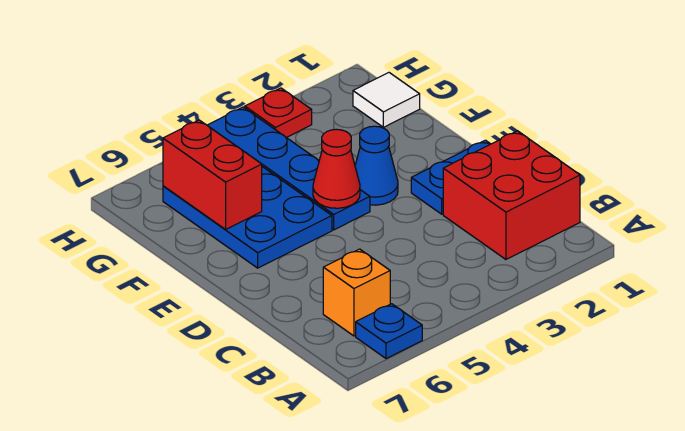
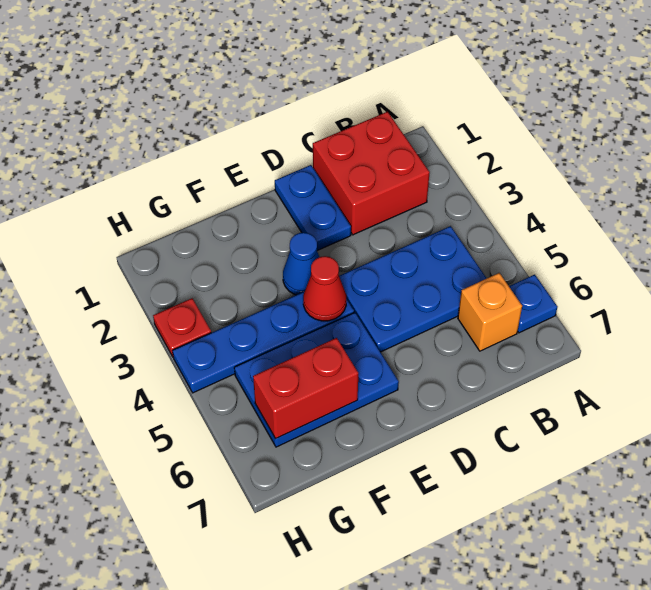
none -> blue plate B4:D5 level 1
white tile G1 level 1 -> none

